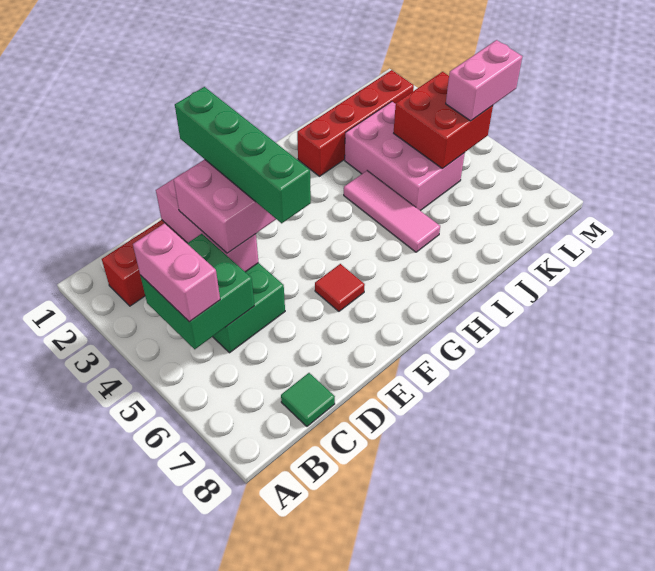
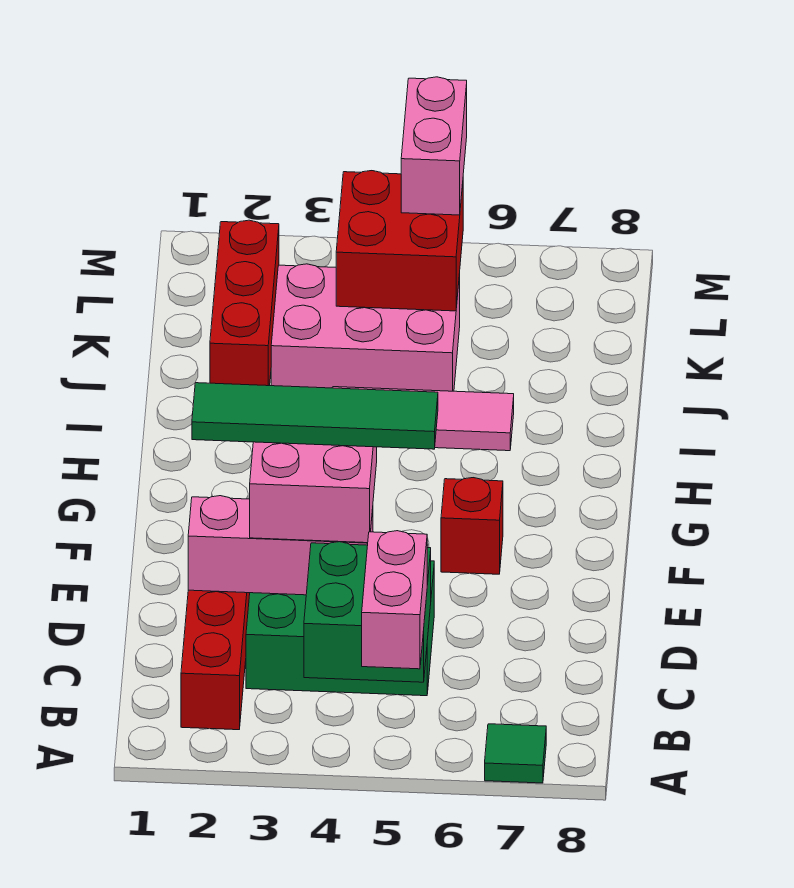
pink brick B4:B5 level 3 -> pink brick A5:B5 level 3
green tile C8 level 1 -> green tile A7 level 1
green brick E2:E5 level 4 -> green tile E2:E5 level 4
red tile F6 level 1 -> red brick F6 level 1
red brick I2:L2 level 1 -> red brick J2:L2 level 1

